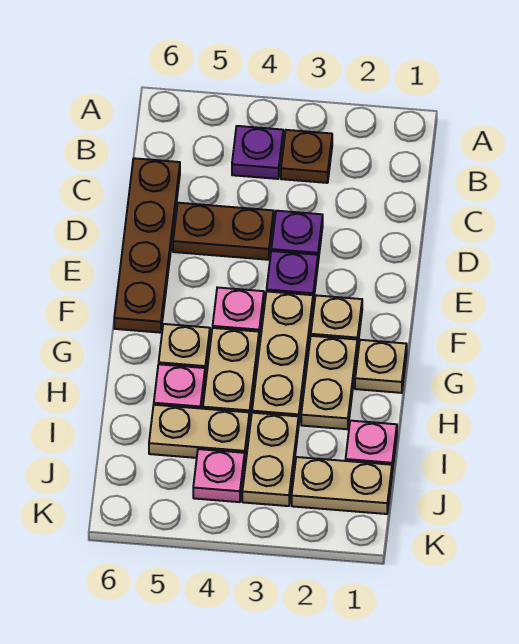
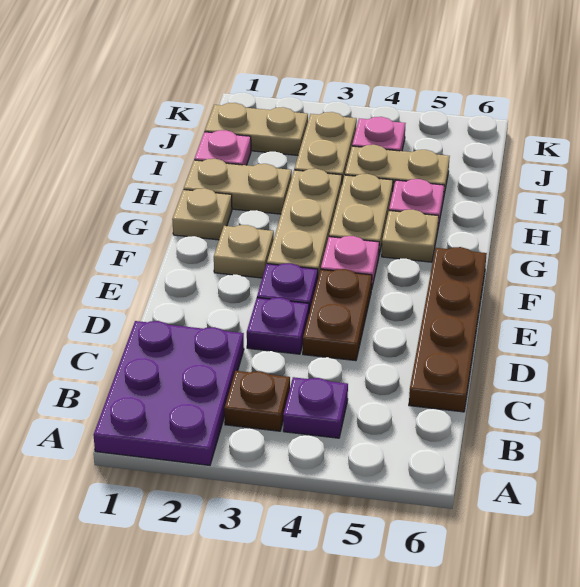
none -> purple plate A1:C2 level 1
brown plate D4:D5 level 1 -> brown plate D4:E4 level 1
tan plate G2:H2 level 1 -> tan plate H1:H2 level 1

